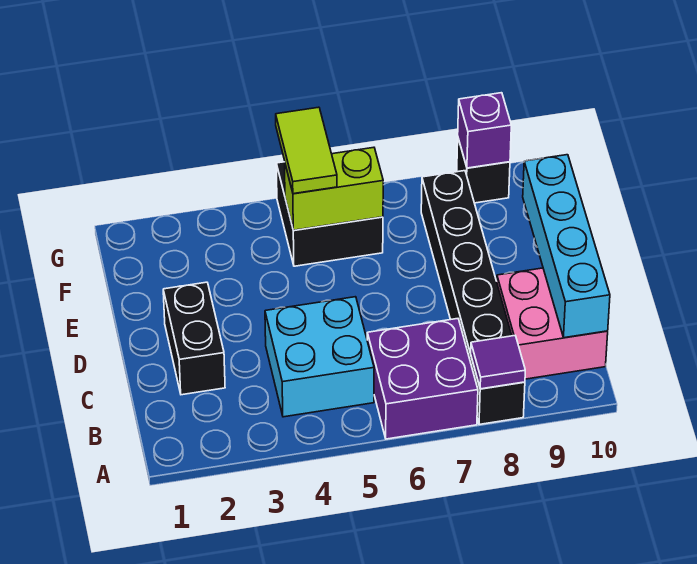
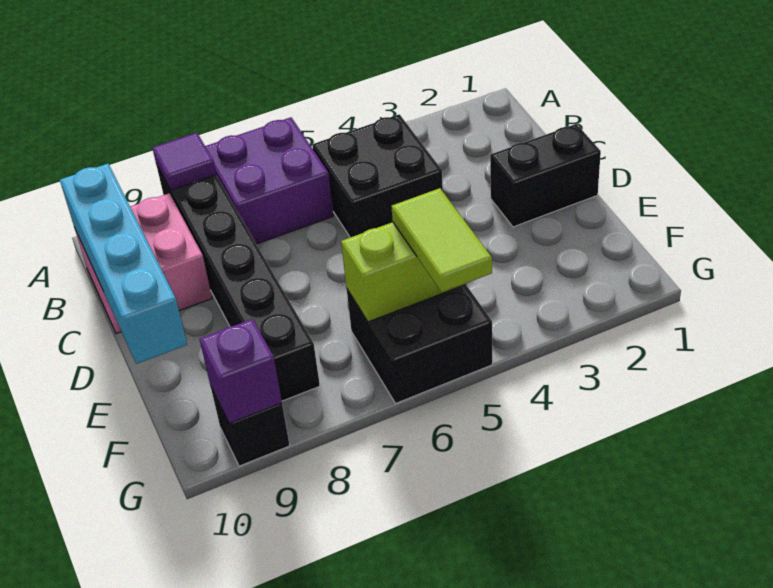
cyan brick B4:C5 level 1 -> black brick B4:C5 level 1
black brick C2:D2 level 1 -> black brick D1:D2 level 1

